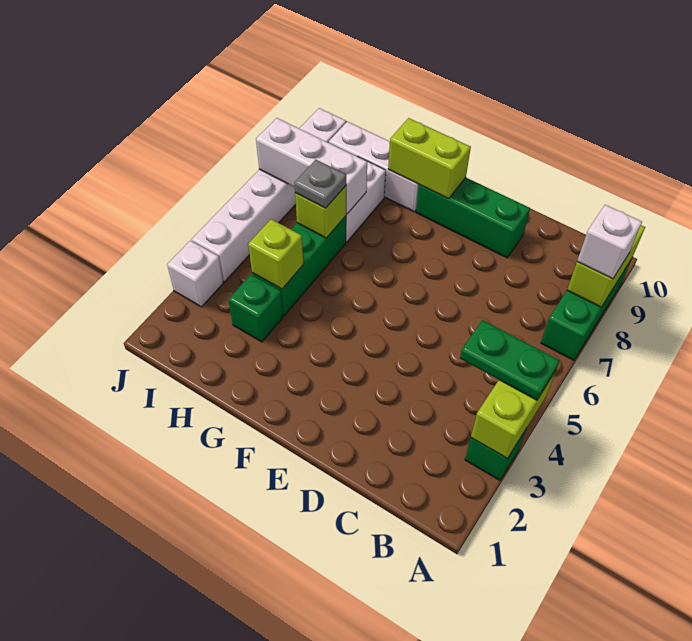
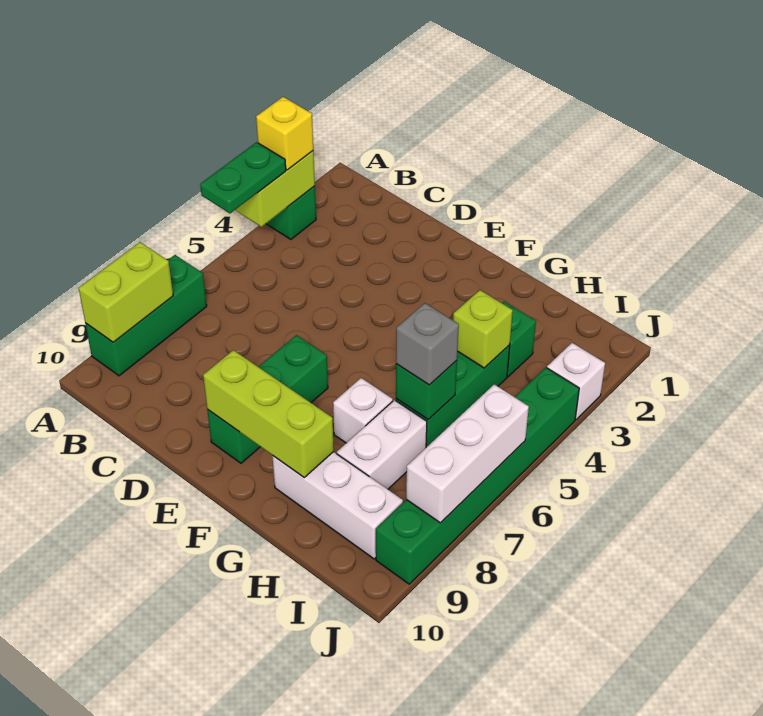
none -> yellow brick A3 level 3
green plate A4:B4 level 3 -> green plate A4:A5 level 3
white brick A8 level 3 -> white brick G7 level 1
green brick D9:F9 level 1 -> green brick E7:E9 level 1
lime brick F9:G9 level 2 -> lime brick E9:G9 level 2
lime brick H6 level 2 -> green brick H6 level 2
grey plate H6 level 3 -> grey brick H6 level 3
white brick H7:J7 level 2 -> white brick J6:J8 level 2
white brick J4:J9 level 1 -> green brick J4:J9 level 1

